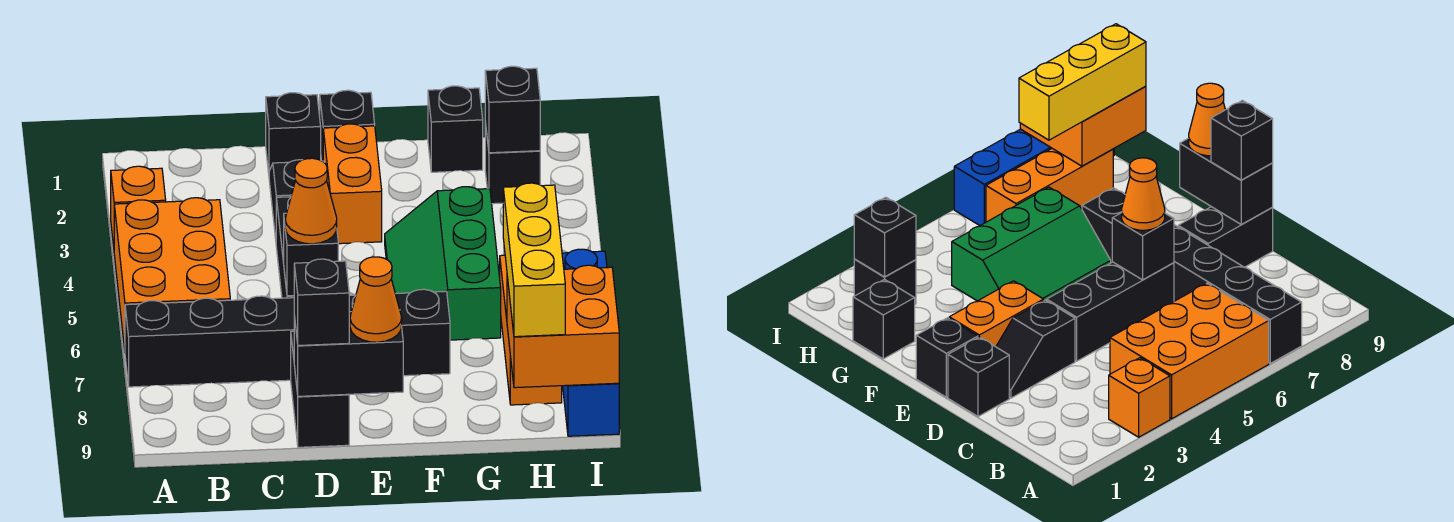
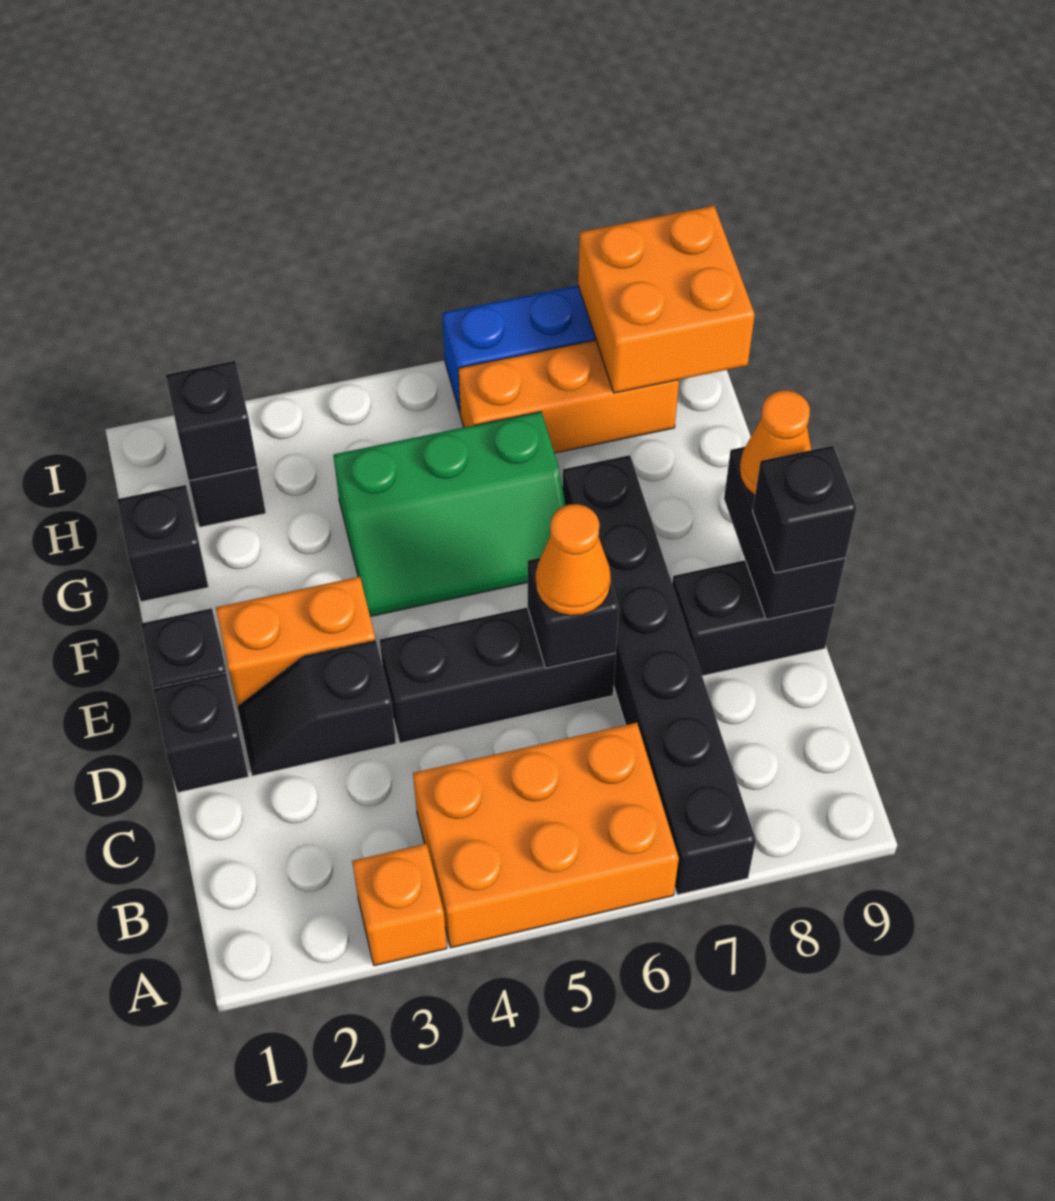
yellow brick H7:H9 level 3 -> none

